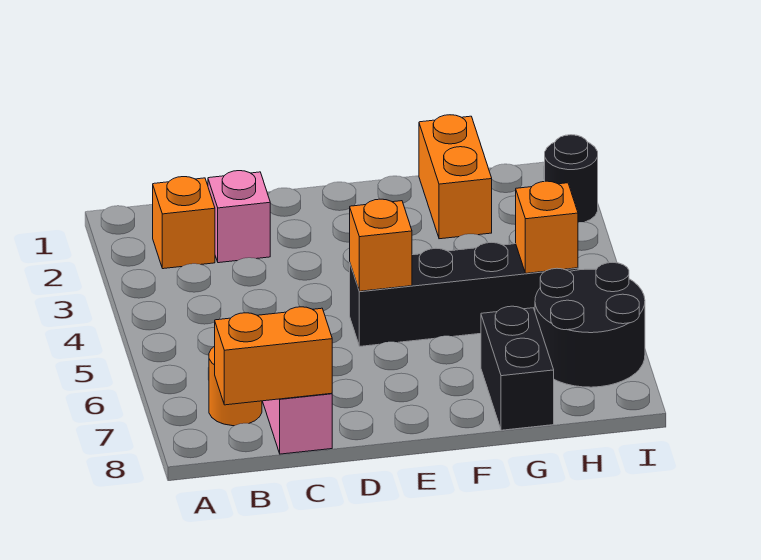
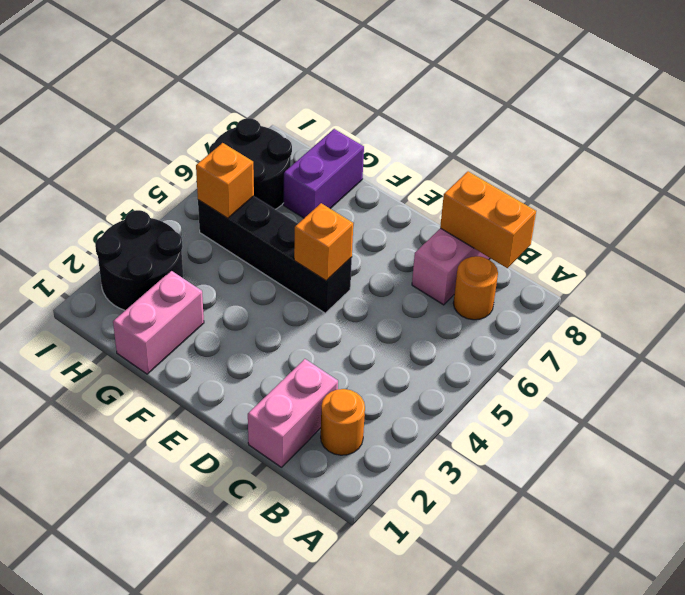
orange brick B2 level 1 -> orange round brick B2 level 1
pink brick C2 level 1 -> pink brick C1:C2 level 1
orange brick G1:G2 level 1 -> pink brick G1:G2 level 1
black brick G7:G8 level 1 -> purple brick G7:G8 level 1
black round brick I2 level 1 -> black round brick H2:I3 level 1

